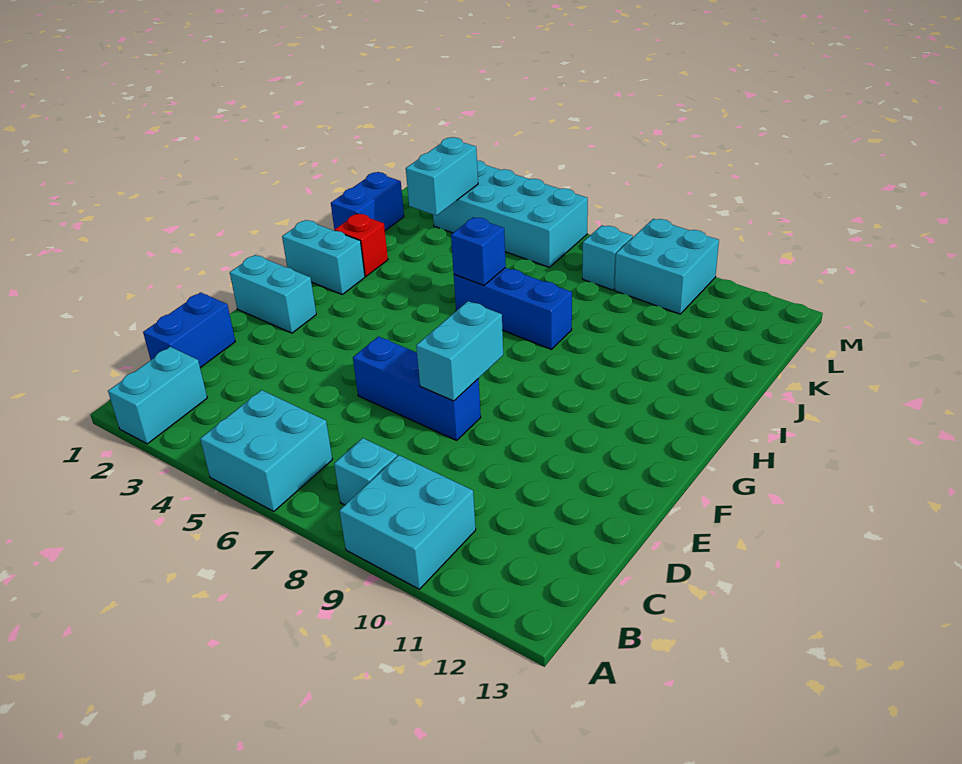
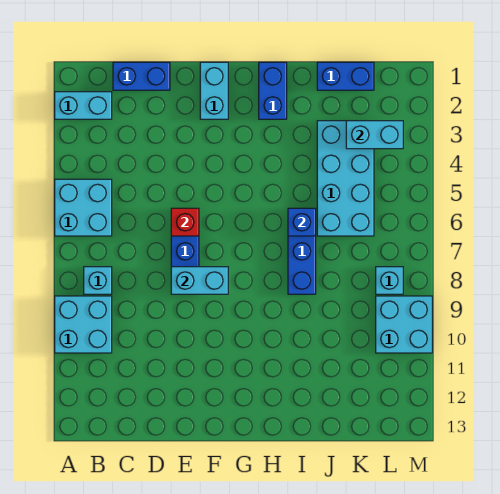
cyan brick H1:H2 level 1 -> blue brick H1:H2 level 1
red brick I2 level 1 -> red brick E6 level 2
cyan brick L3:M6 level 1 -> cyan brick J3:K6 level 1

